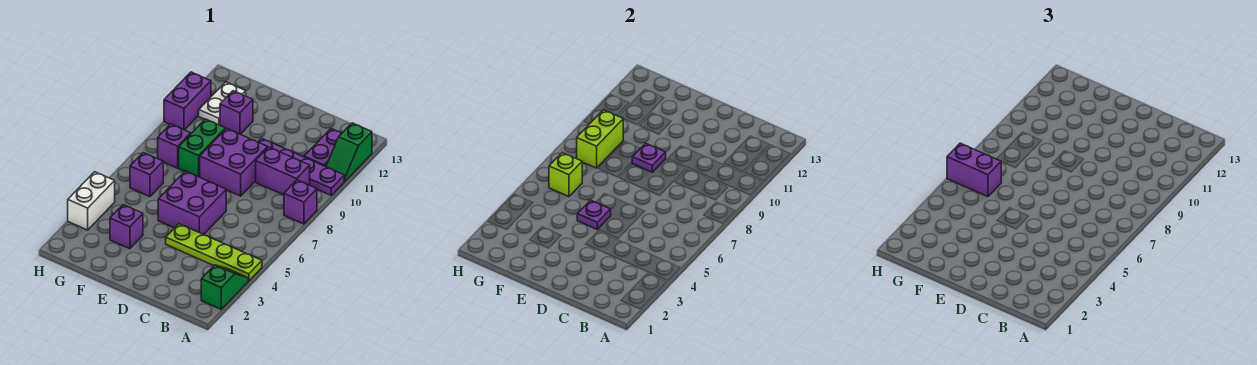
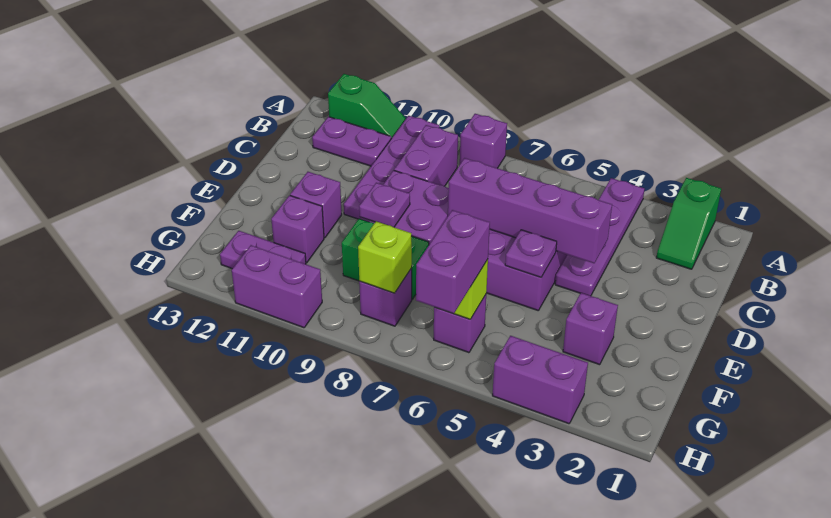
green slope A2:A3 level 1 top 2 -> green slope A2:B2 level 1 top A
lime plate A4:D4 level 1 -> purple plate A4:D4 level 1
none -> purple brick D4:D7 level 2
none -> purple brick E11 level 1
lime brick G8:G9 level 2 -> lime brick G8 level 2
white plate G11:G12 level 1 -> purple plate G11:G12 level 1
white brick H3:H4 level 1 -> purple brick H3:H4 level 1

